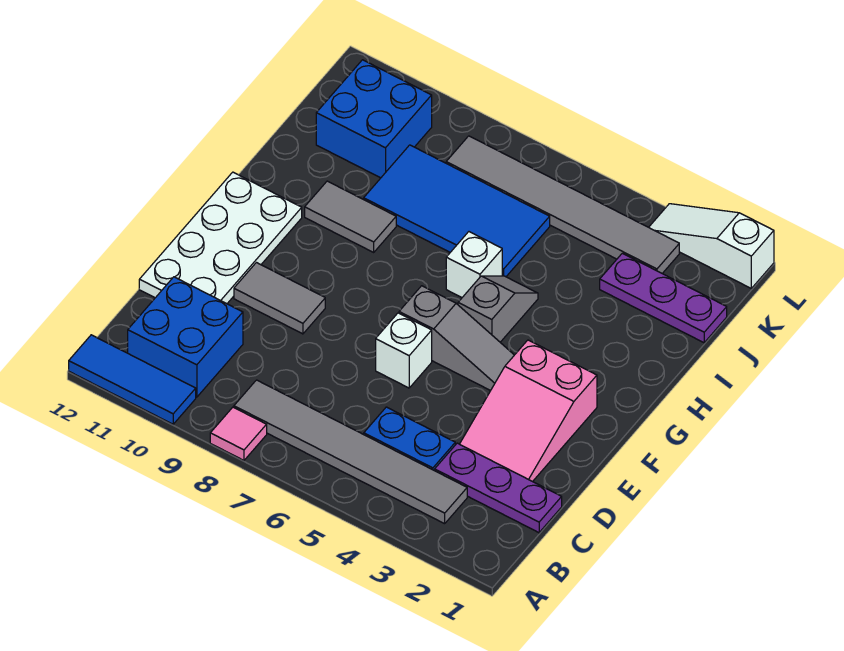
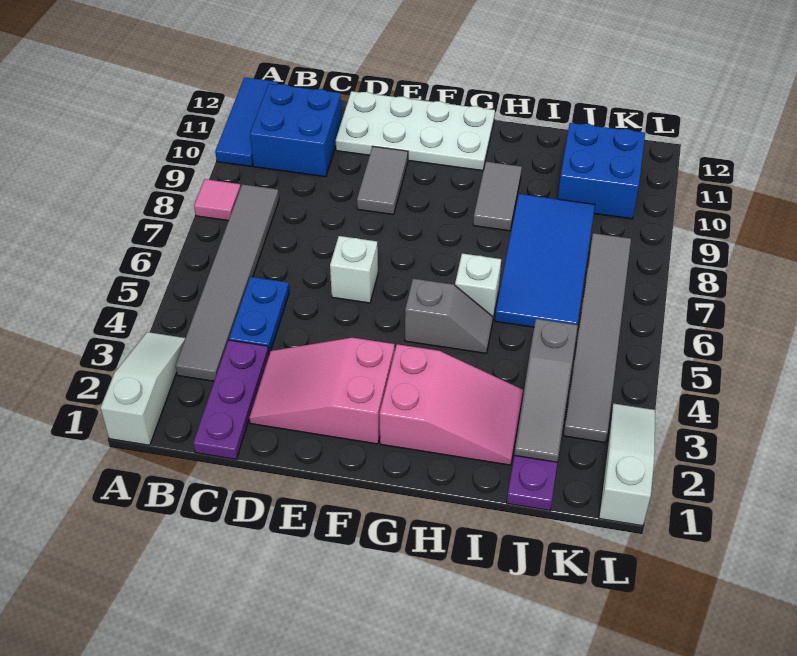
none -> white slope A1:A3 level 1 top 1
grey slope F4:F6 level 1 top 6 -> grey slope J2:J4 level 2 top 4
none -> pink slope G2:I3 level 1 top G

